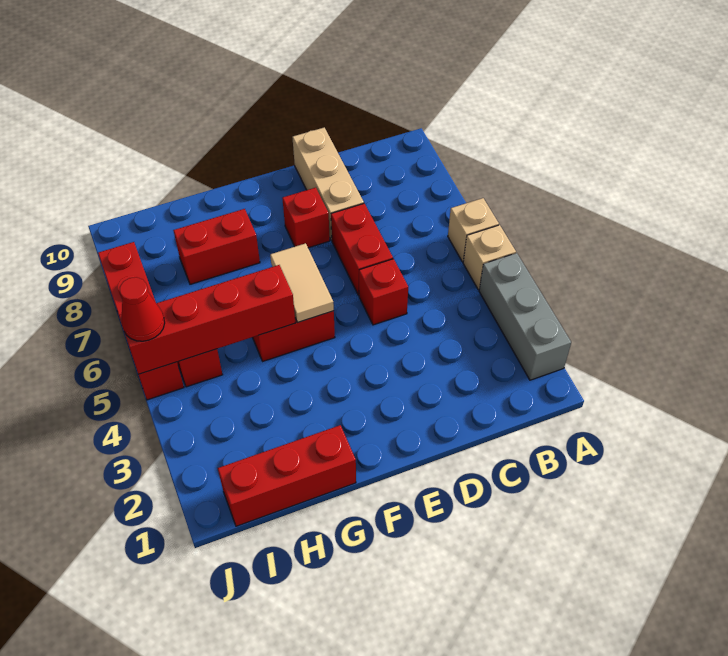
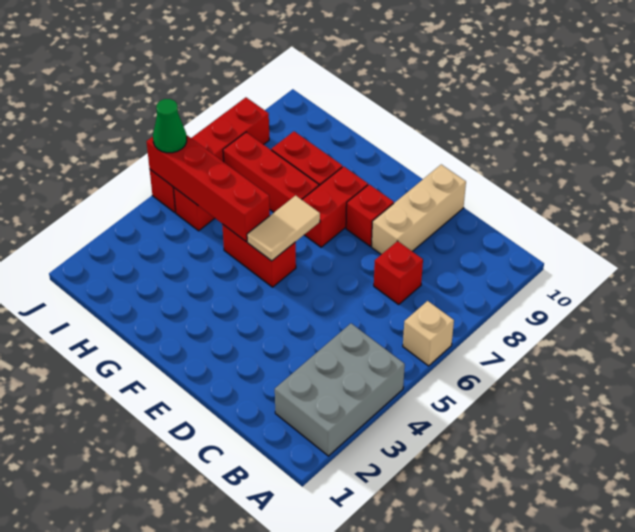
grey brick A2:A4 level 1 -> grey brick A2:B4 level 1
tan brick A5 level 1 -> none
red brick D5 level 1 -> red brick C7 level 1
red brick D6:D7 level 1 -> red brick F7:F8 level 1
red brick G1:I1 level 1 -> red brick G7:I7 level 1
red cone J5 level 3 -> green cone J5 level 3

